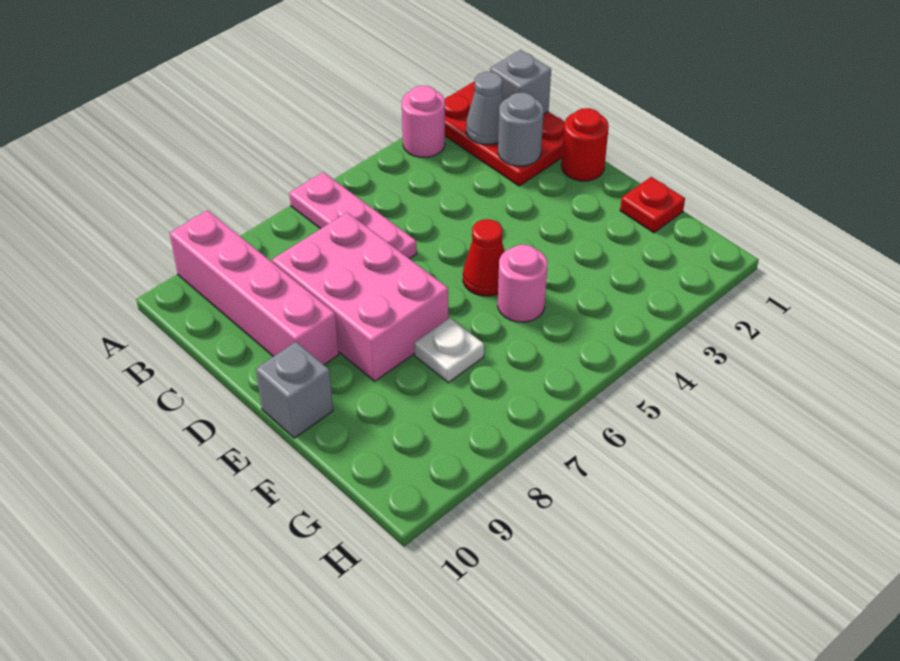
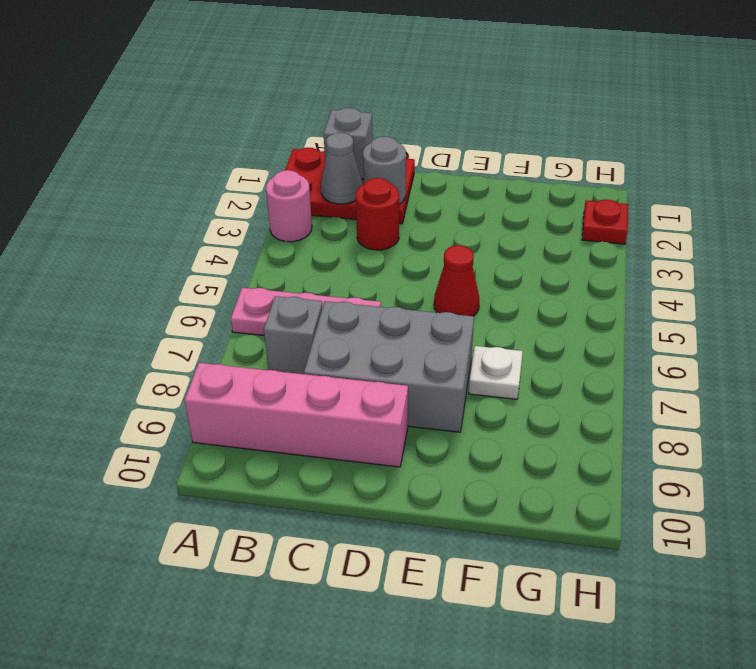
pink brick C7:E8 level 1 -> grey brick C7:E8 level 1
red round brick D1 level 1 -> red round brick C3 level 1
grey brick E10 level 1 -> grey brick B7 level 1
red plate F1 level 1 -> red plate H2 level 1
pink round brick F5 level 1 -> none

